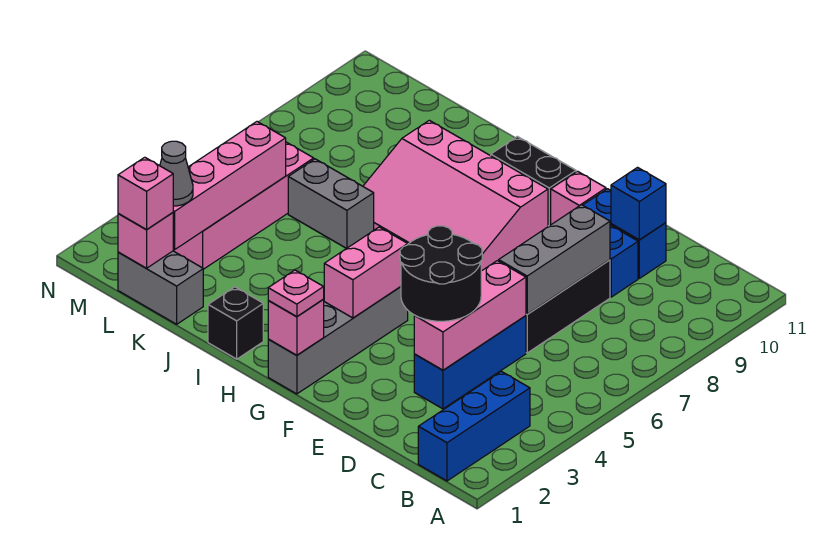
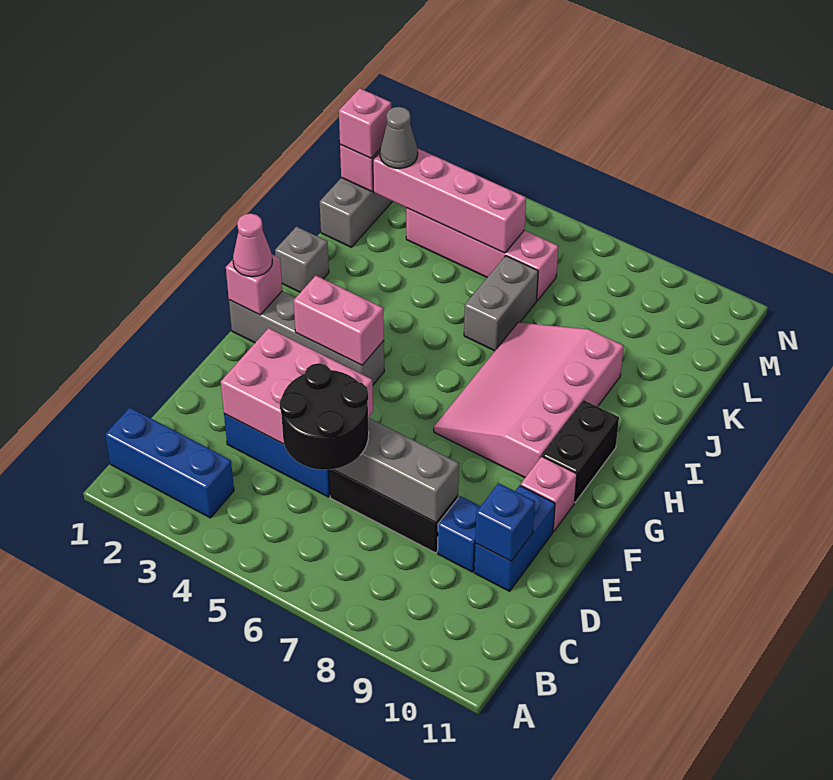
pink brick D3:D5 level 2 -> pink brick D3:E5 level 2
black round brick D3:E4 level 3 -> black round brick C5:D6 level 3
pink plate G1 level 3 -> pink cone G1 level 3
black brick I1 level 1 -> grey brick I1 level 1

